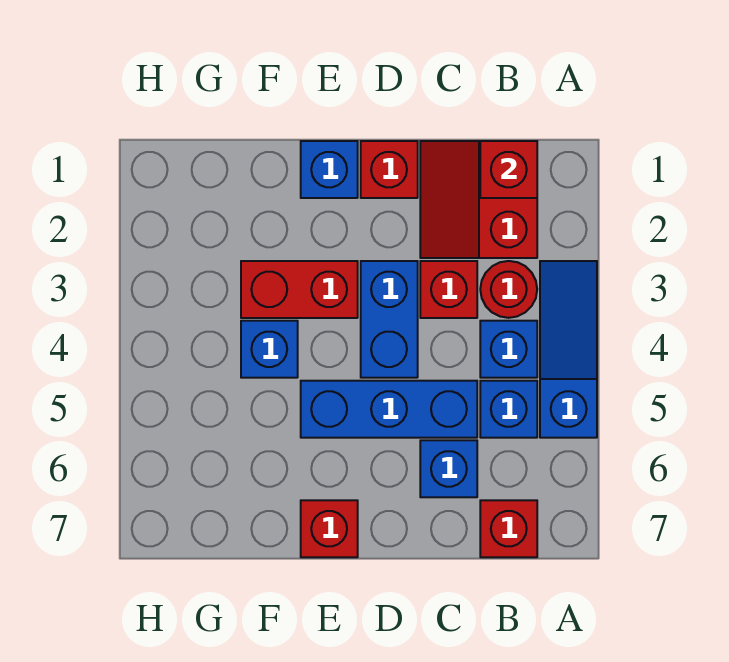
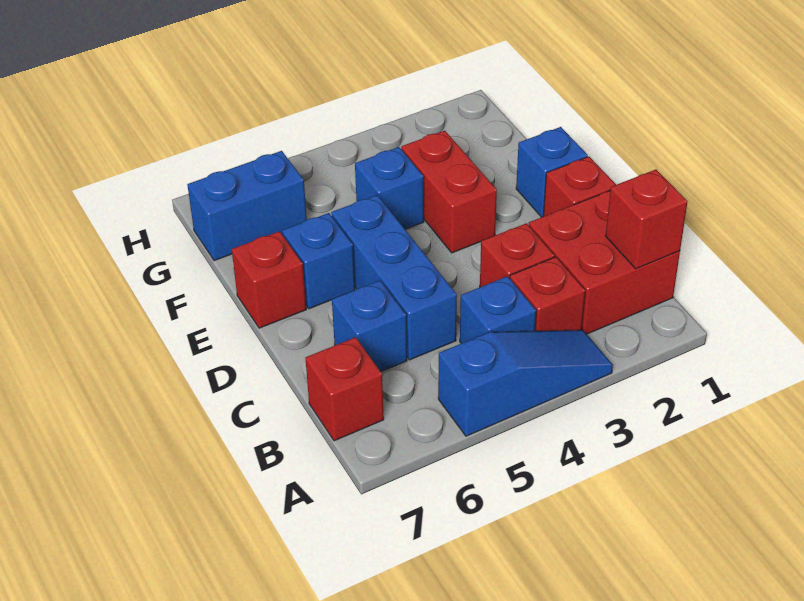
red slope B1:C2 level 1 top B -> red brick B1:C2 level 1
red round brick B3 level 1 -> red brick B3 level 1
blue brick B5 level 1 -> blue brick E6 level 1
blue brick D3:D4 level 1 -> blue brick G6:G7 level 1

